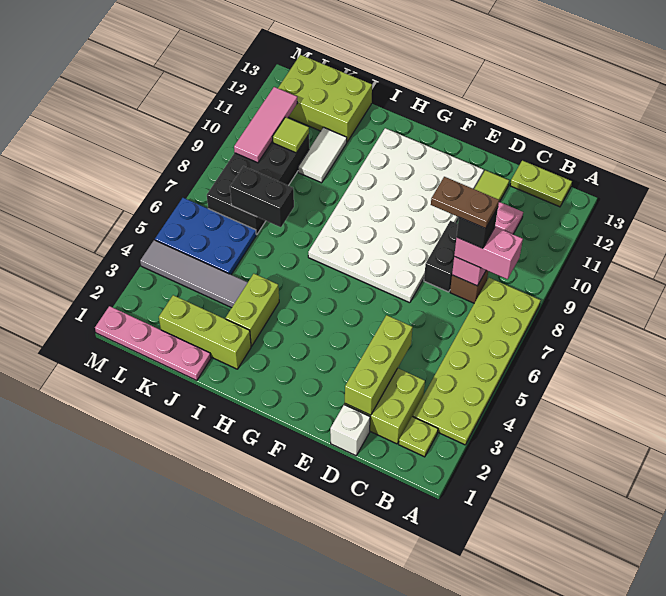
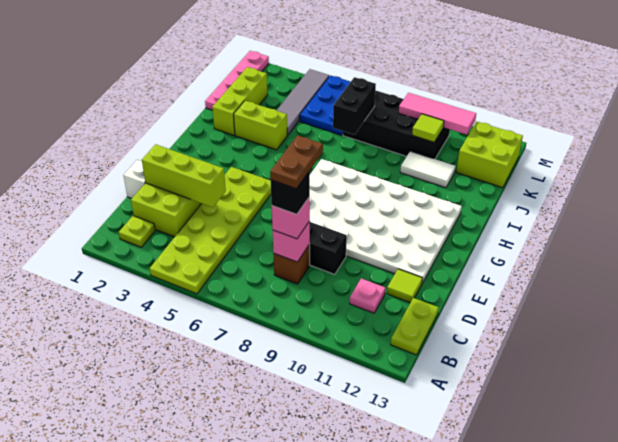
lime plate A3:B8 level 1 -> lime plate A4:F5 level 1
pink brick B8:C8 level 3 -> pink brick C8 level 3
lime brick J12:L13 level 1 -> lime brick K12:L13 level 1

